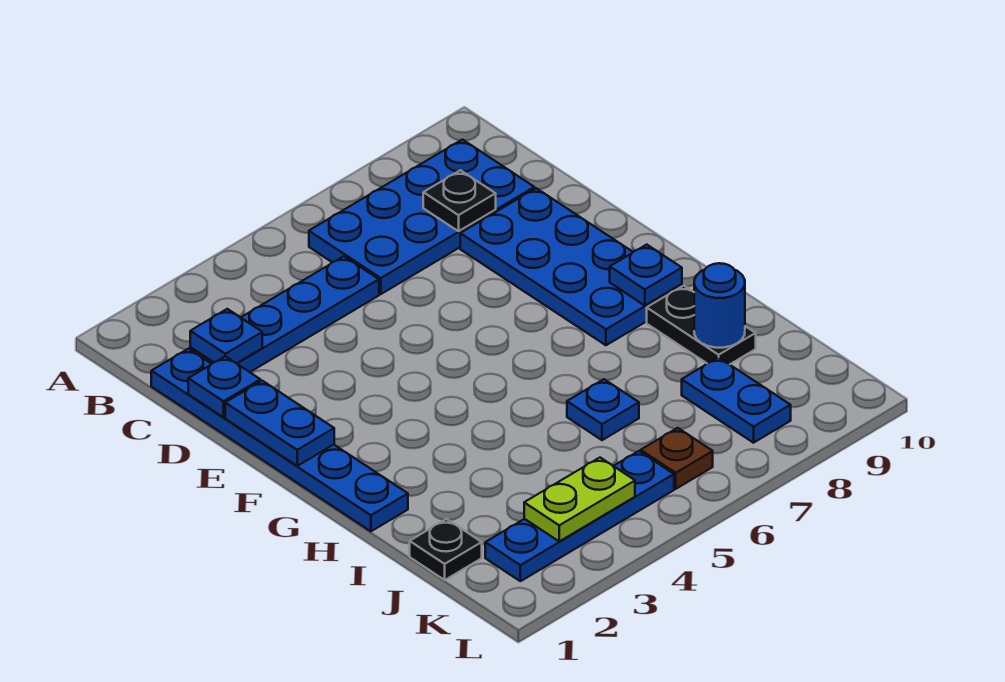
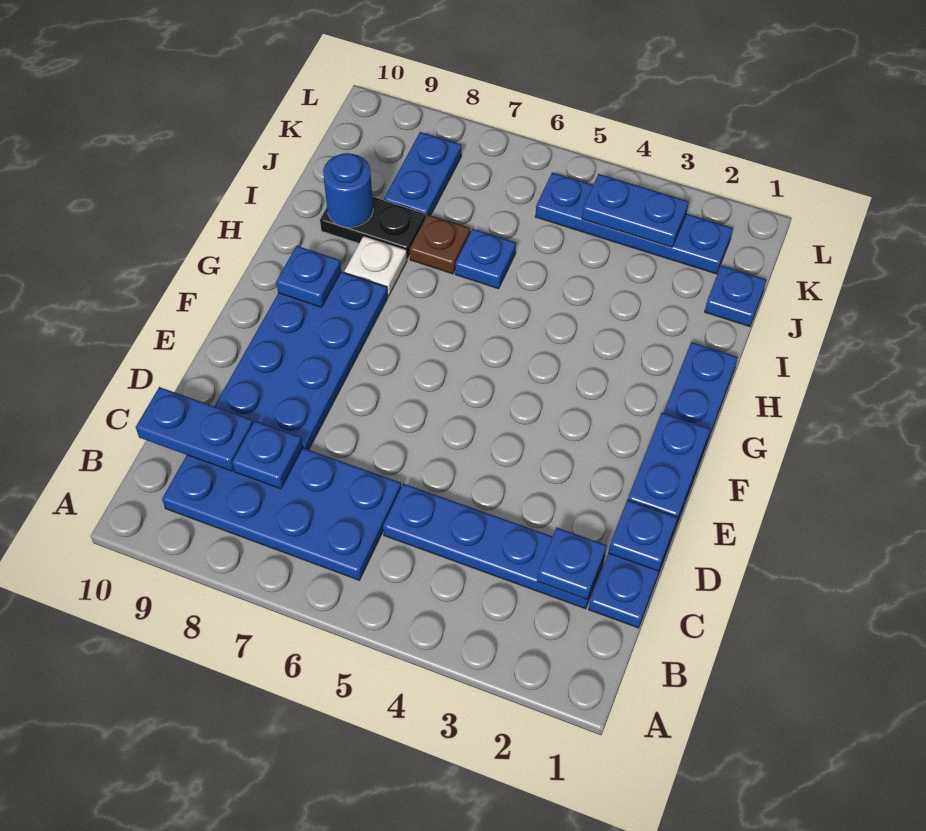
black plate C8 level 2 -> blue plate C8 level 2
none -> blue plate C9:C10 level 2
none -> white plate H8 level 1
black plate H9:I9 level 1 -> black plate I8:I9 level 1
black plate J1 level 1 -> blue plate J1 level 1
lime plate K3:K4 level 2 -> blue plate K3:K4 level 2
brown plate K6 level 1 -> brown plate I7 level 1

